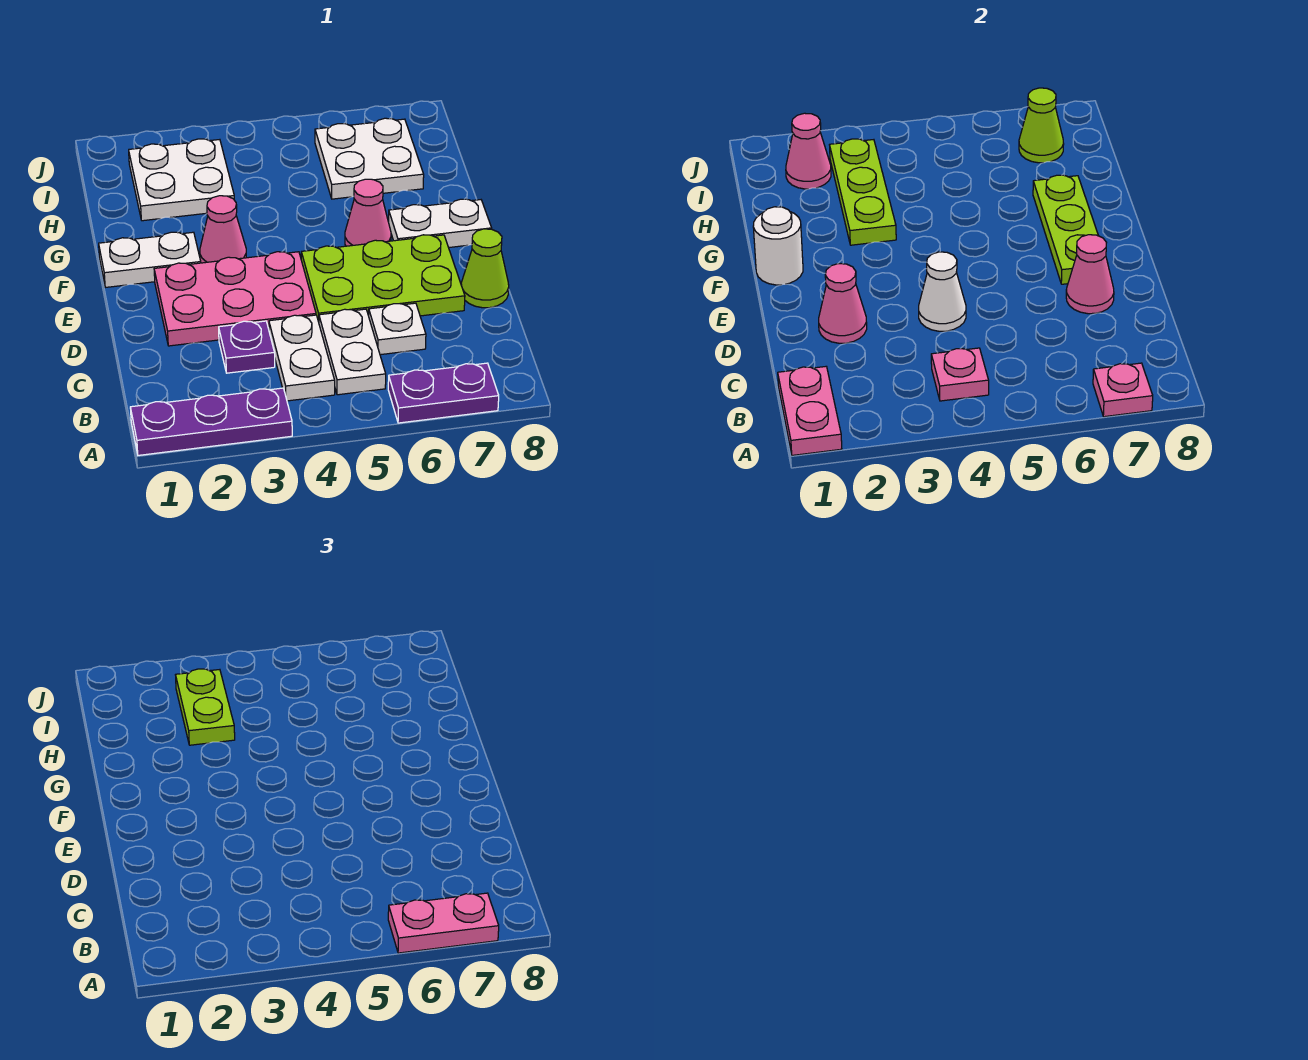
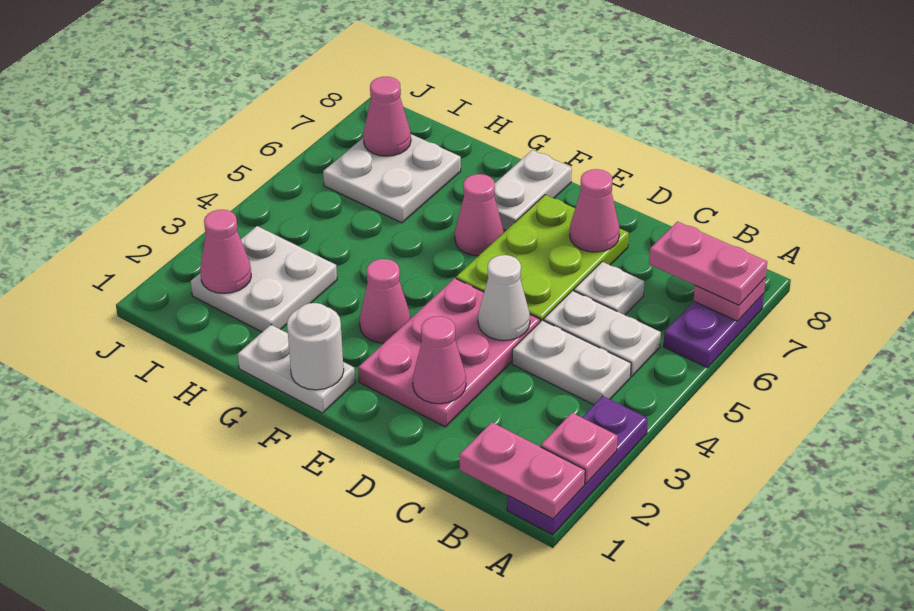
pink plate A6:A7 level 3 -> pink plate A7:B7 level 3
pink plate B4 level 2 -> pink plate A2 level 2
purple plate C3 level 1 -> none
lime cone D8 level 1 -> none
lime plate E7:G7 level 2 -> none
white plate F1:F2 level 1 -> white plate F1:G1 level 1
lime plate G3:I3 level 2 -> none
lime plate H3:I3 level 3 -> none
lime cone I7 level 2 -> pink cone I7 level 2

